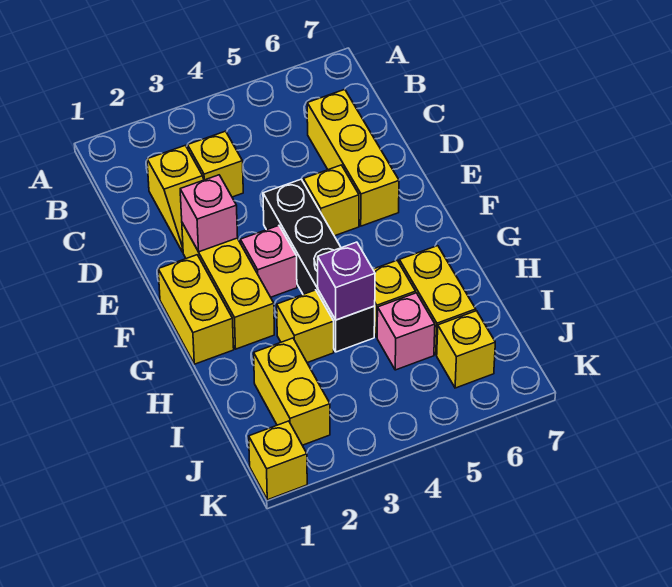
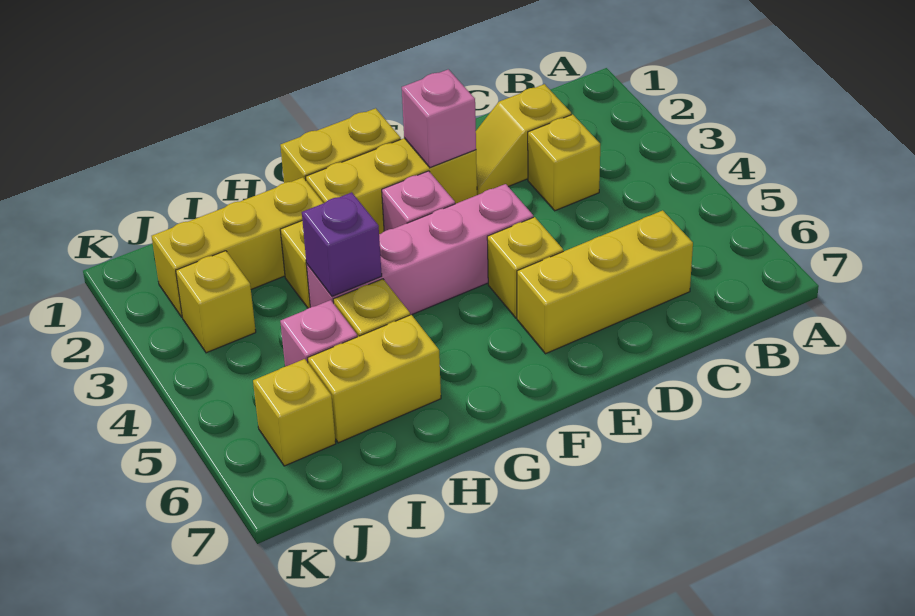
black brick E4:H4 level 1 -> pink brick E4:H4 level 1
yellow brick I2:J2 level 1 -> yellow brick H2:J2 level 1
yellow brick K1 level 1 -> yellow brick J3 level 1

